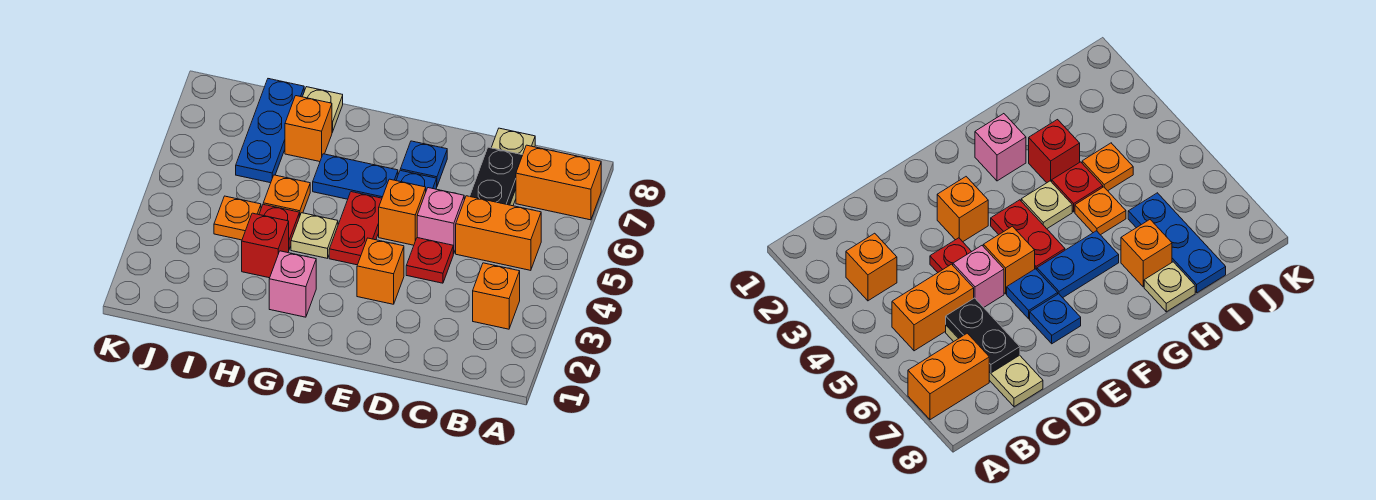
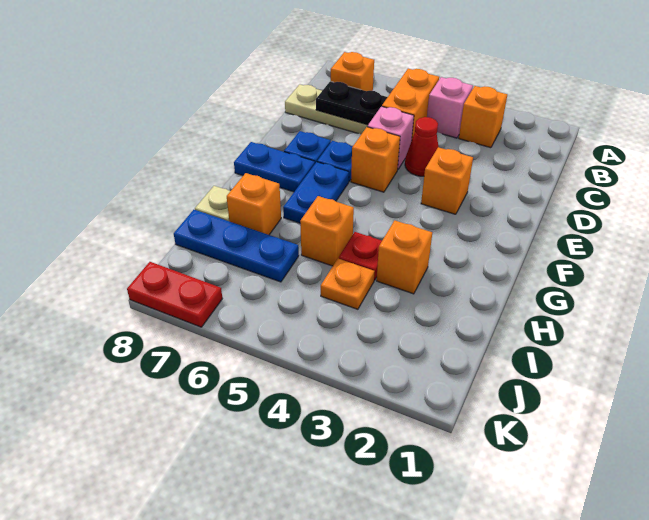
orange brick A7:B7 level 1 -> orange brick B7 level 1
red plate D4 level 1 -> red cone D4 level 1
red plate F4:F5 level 1 -> red plate K7:K8 level 1
none -> blue plate F7:F8 level 1
pink brick G2 level 1 -> pink brick B4 level 1
tan plate G4 level 1 -> none
red brick H3 level 1 -> orange brick H3 level 1
orange plate H5 level 1 -> orange brick H5 level 1

